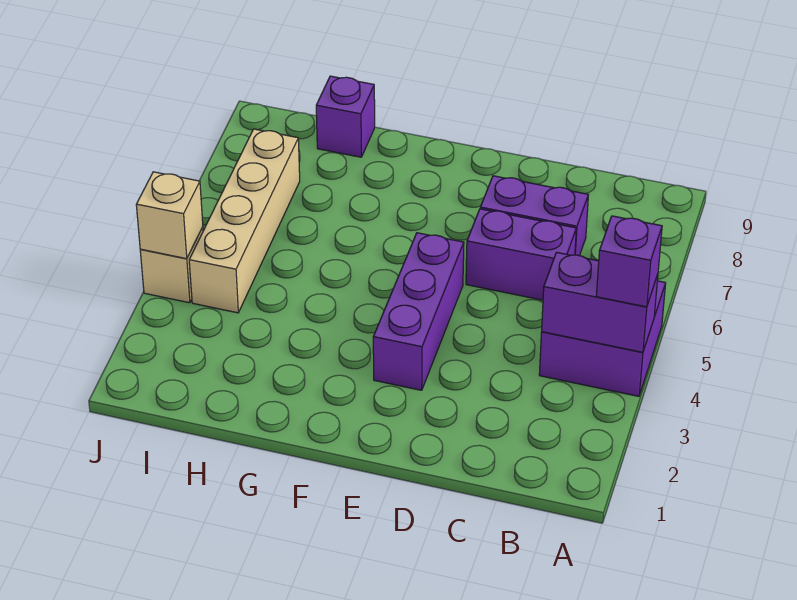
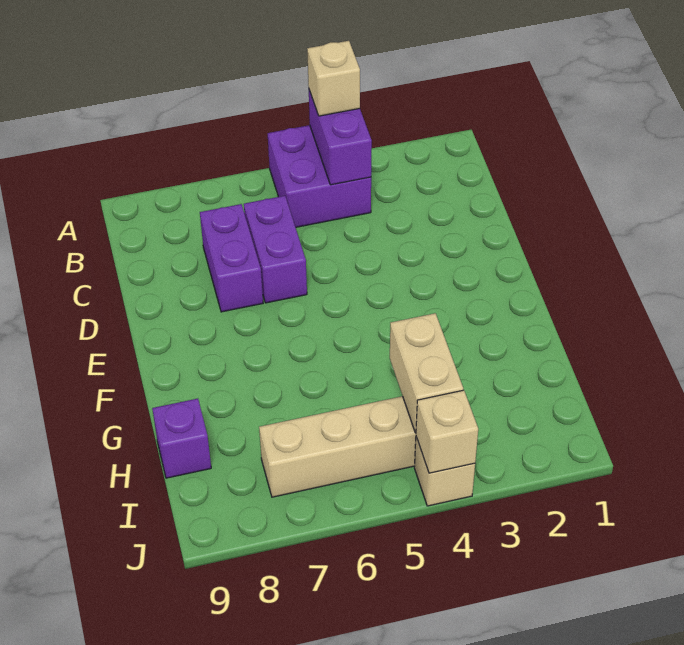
purple brick A4 level 3 -> tan brick A4 level 3
purple brick E3:E5 level 1 -> none
none -> tan brick H4:I4 level 2

